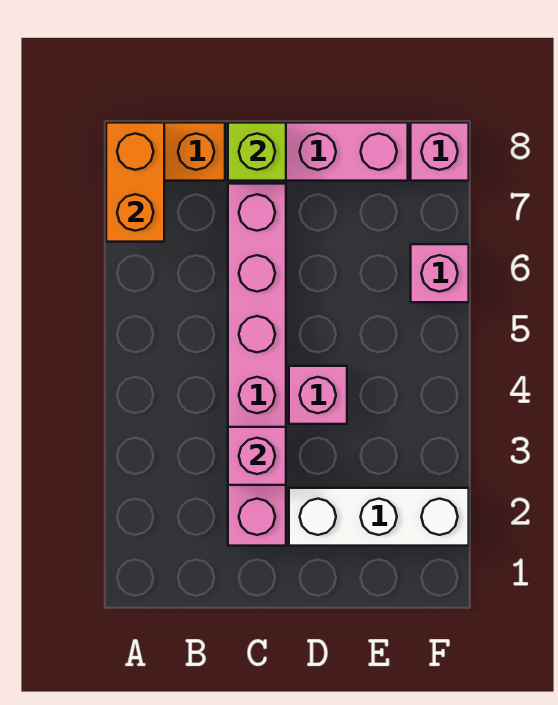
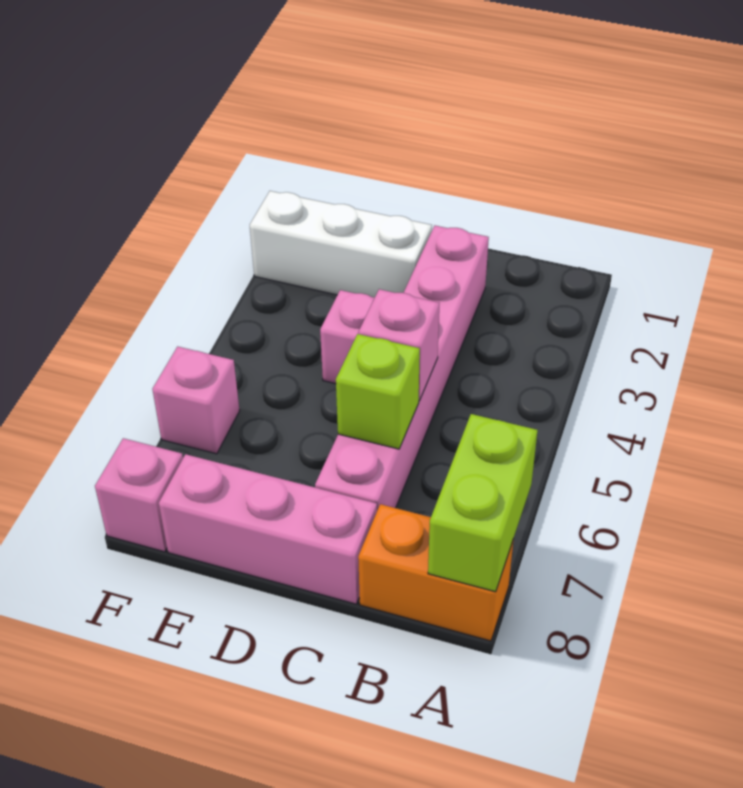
orange brick A7:A8 level 2 -> lime brick A7:A8 level 2
pink brick C3 level 2 -> pink brick C5 level 2
lime brick C8 level 2 -> lime brick C6 level 2

